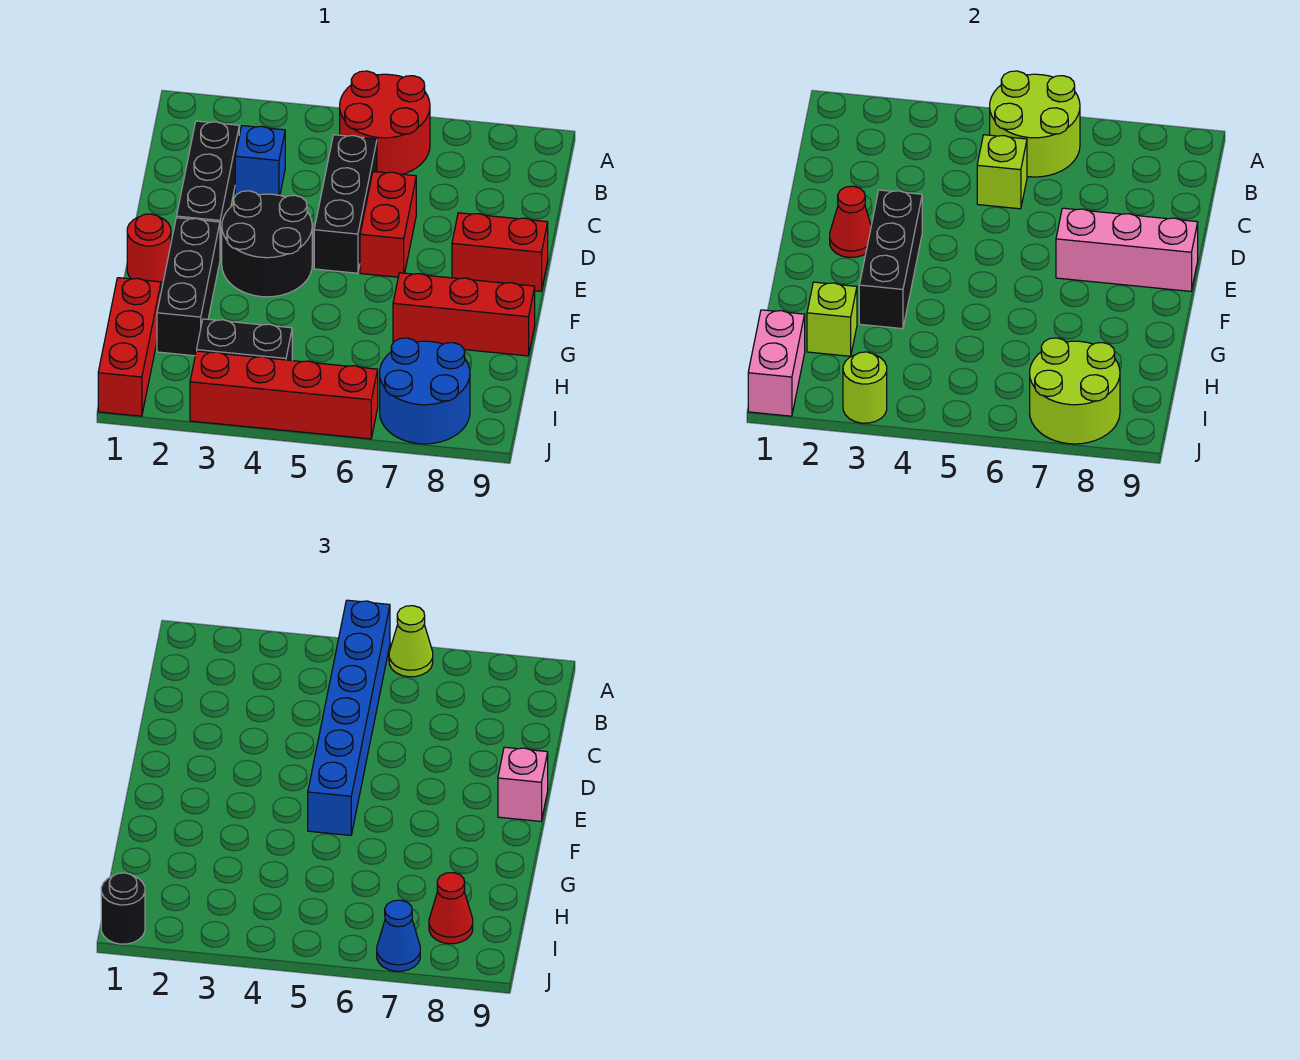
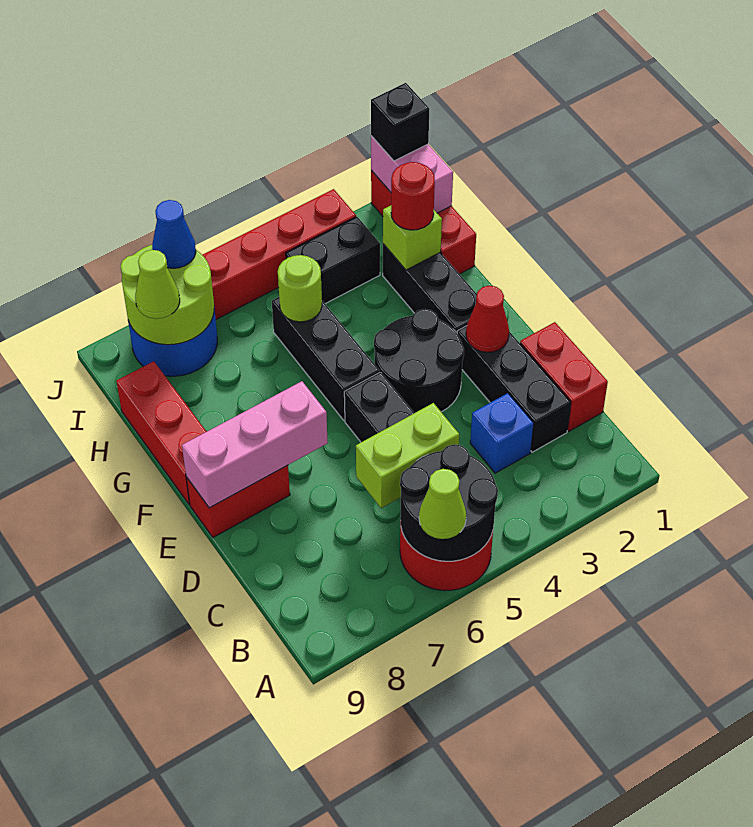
lime round brick A5:B6 level 2 -> black round brick A5:B6 level 2
blue brick A5:F5 level 3 -> none
lime brick C5 level 2 -> lime brick C5:C6 level 2
red brick D6:E6 level 1 -> red brick C1:D1 level 1
black brick E3:G3 level 2 -> black brick F5:H5 level 1
pink brick E9 level 3 -> none
red round brick F1 level 1 -> red round brick H2 level 3
red brick G7:G9 level 1 -> red brick F9:H9 level 1
red cone I8 level 3 -> lime cone I8 level 3
black round brick J1 level 3 -> black brick J1 level 3
lime round brick J3 level 2 -> lime round brick H5 level 2

